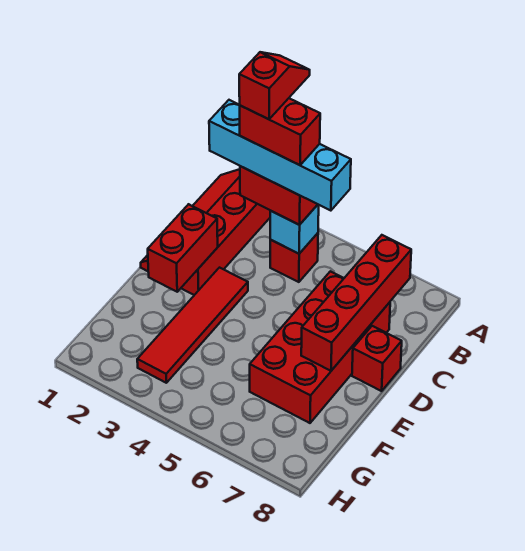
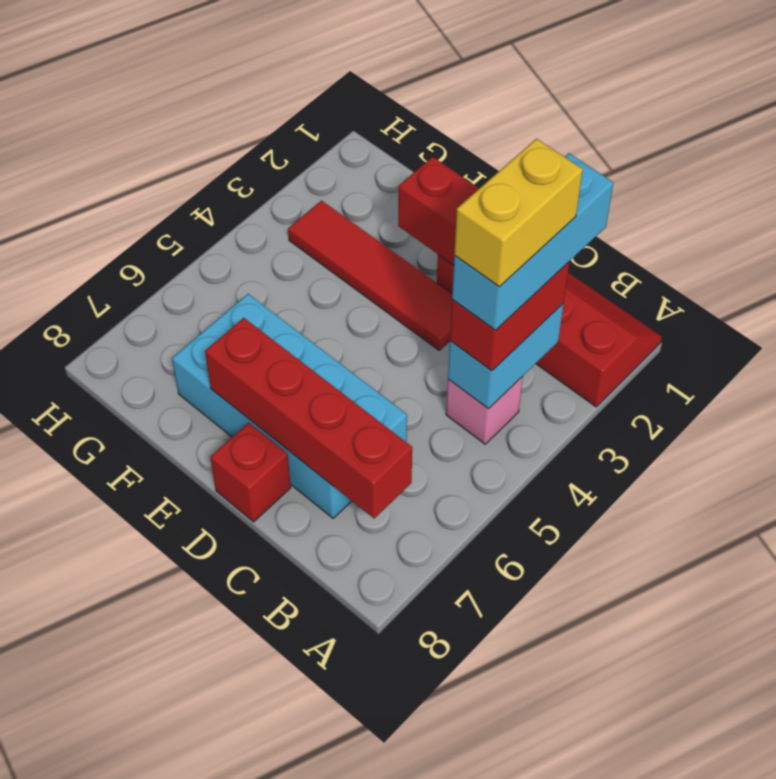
red slope A3:B3 level 6 top B -> none
cyan brick B2:B5 level 4 -> cyan brick B2:B4 level 4
red brick B3:B4 level 5 -> yellow brick B3:B4 level 5
red brick B4 level 1 -> pink brick B4 level 1
cyan brick B4 level 2 -> cyan brick B3:B4 level 2
red brick C6:F7 level 1 -> cyan brick C6:F7 level 1

